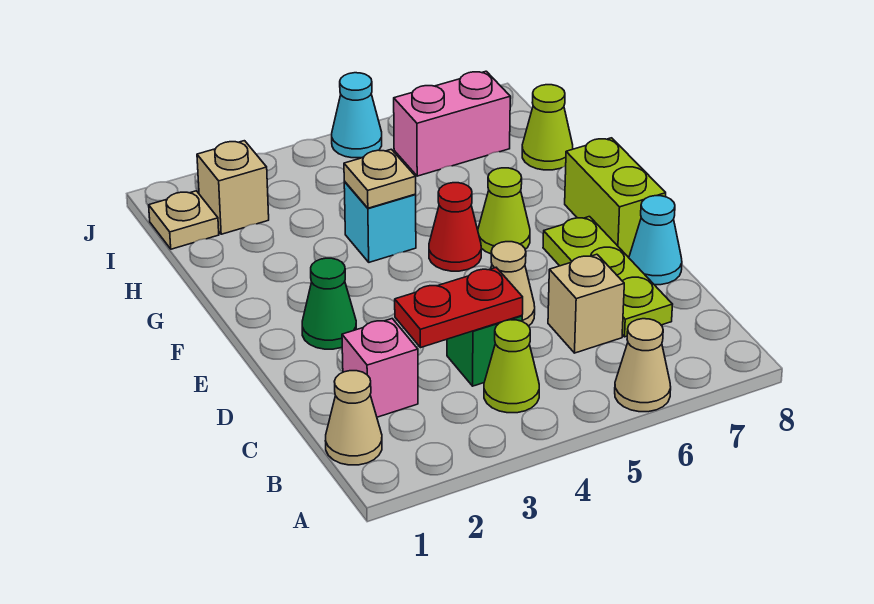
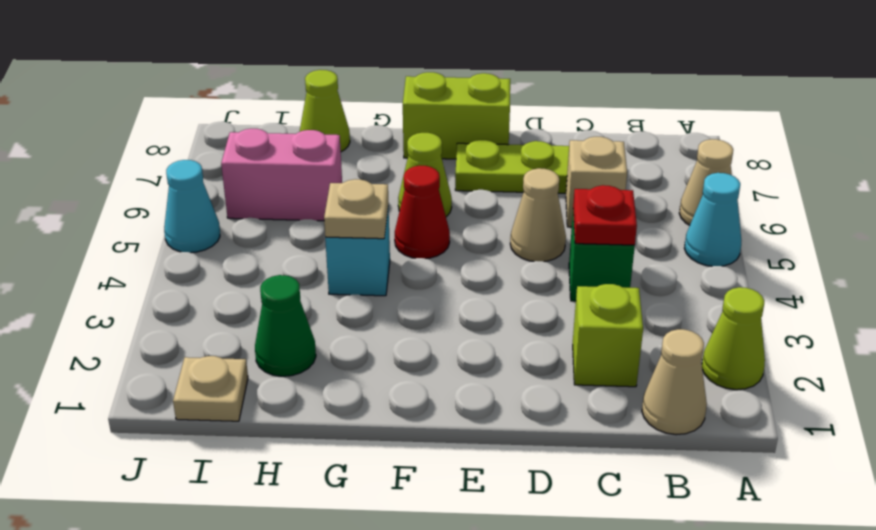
lime cone B4 level 1 -> lime cone A2 level 1
pink brick C2 level 1 -> lime brick C2 level 1
red plate C3:C4 level 2 -> red plate C4 level 2
cyan cone D8 level 1 -> cyan cone A5 level 1
green cone E2 level 1 -> green cone H2 level 1
tan brick I2 level 1 -> none
pink brick I6:I7 level 1 -> pink brick H6:I6 level 1

